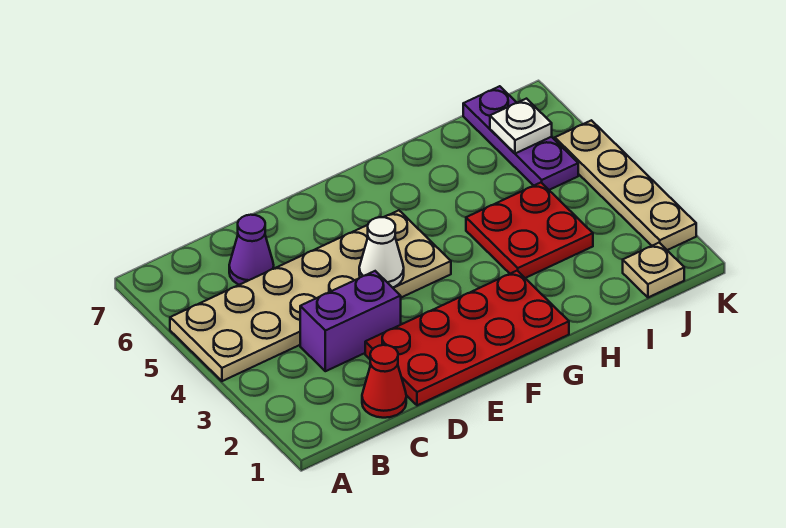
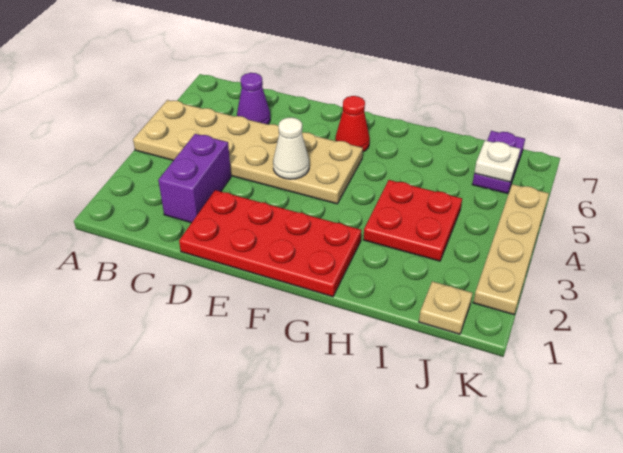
red cone C1 level 1 -> red cone F6 level 1
purple brick C3:D3 level 1 -> purple brick C2:C3 level 1
purple plate J5:J7 level 1 -> purple plate J6:J7 level 1

